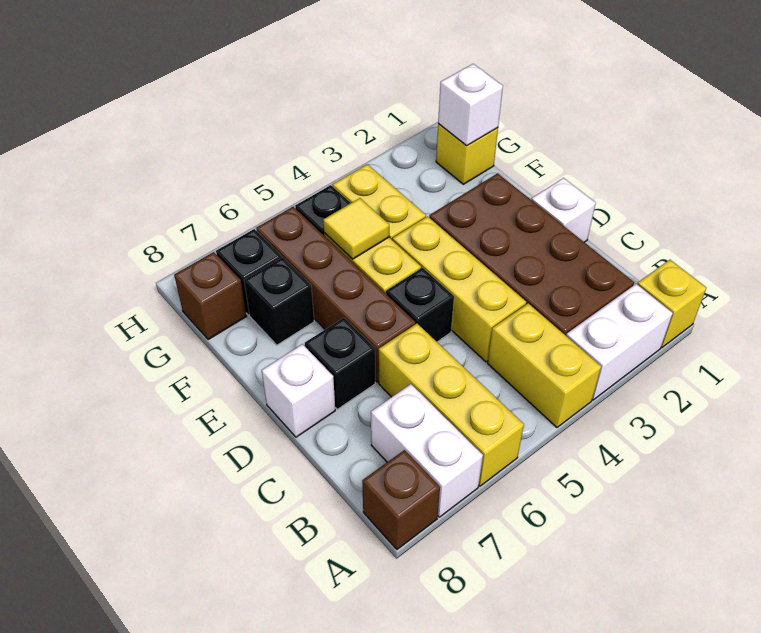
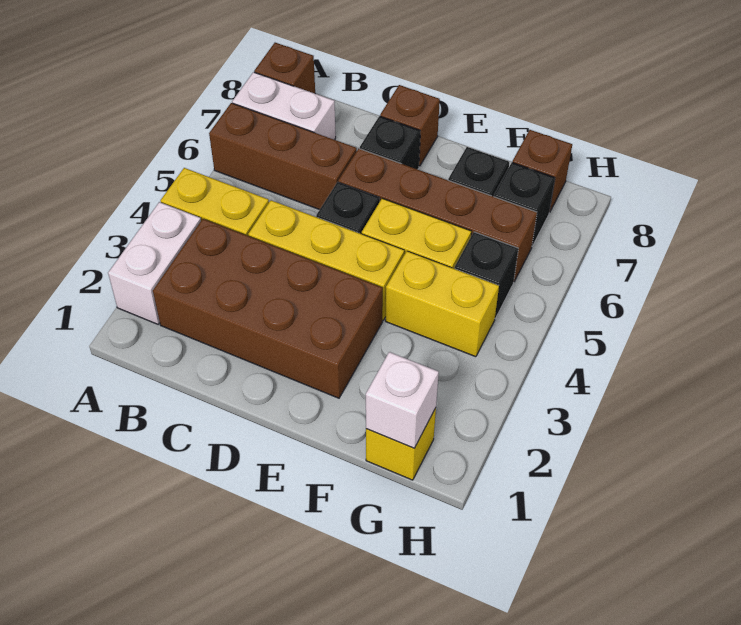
yellow brick A1 level 1 -> none
yellow brick A6:C6 level 1 -> brown brick A6:C6 level 1
white brick D1 level 1 -> none
white brick D8 level 1 -> brown brick D8 level 1
yellow tile F5 level 2 -> none

